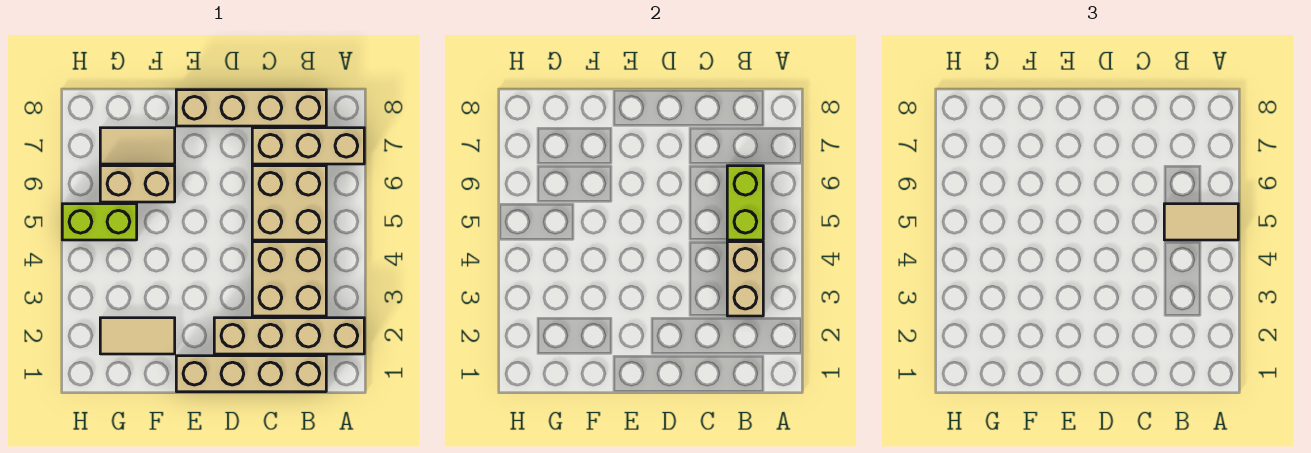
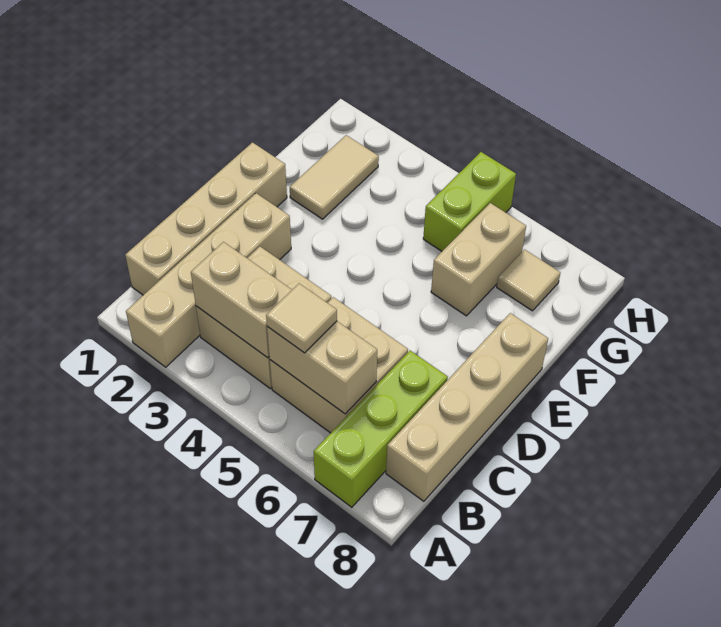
tan tile A5:B5 level 3 -> tan tile B5 level 3
tan brick A7:C7 level 1 -> lime brick A7:C7 level 1
lime brick B5:B6 level 2 -> tan brick B5:B6 level 2
tan tile F7:G7 level 1 -> tan tile G7 level 1

